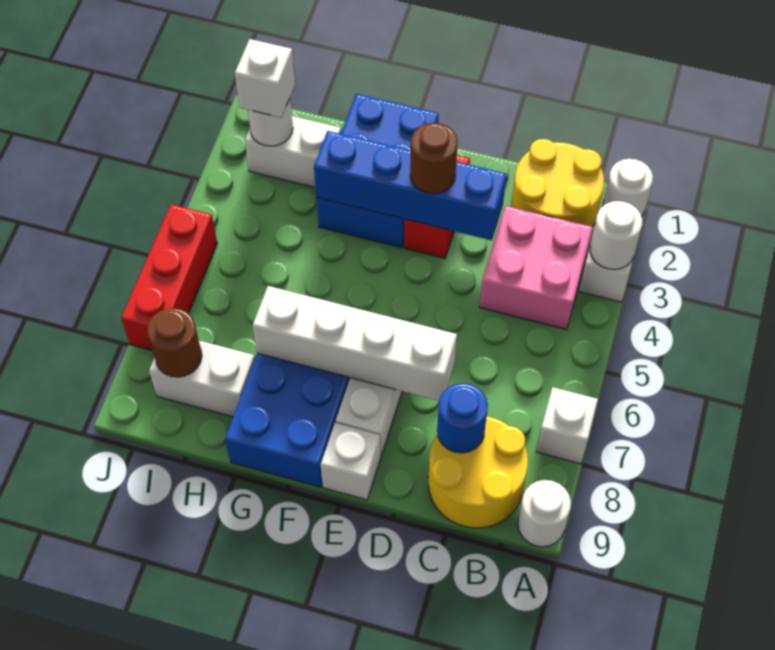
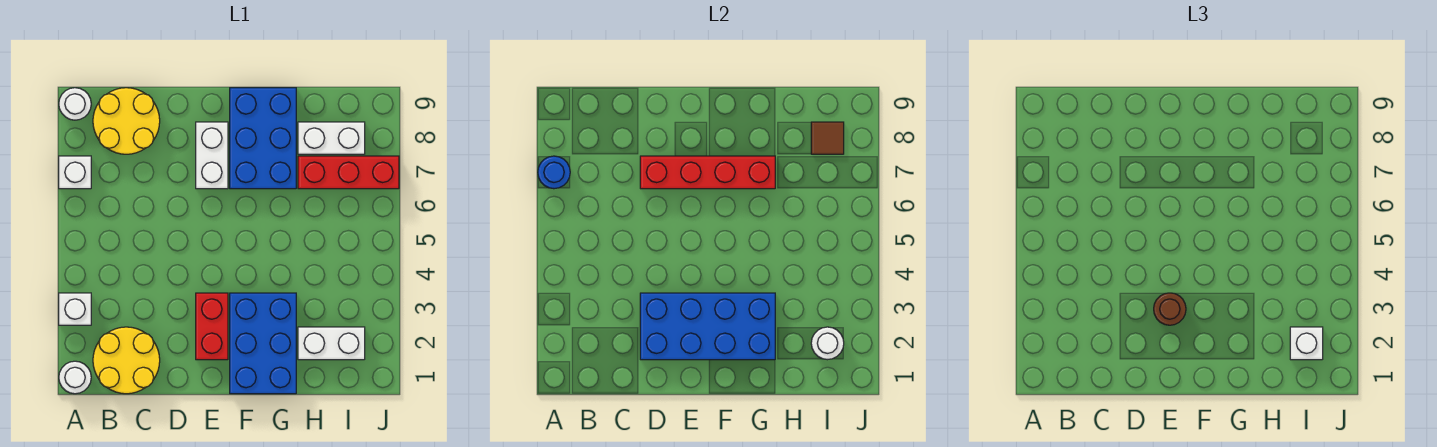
white round brick A3 level 2 -> none
pink brick B3:C4 level 1 -> none
blue round brick C8 level 2 -> blue round brick A7 level 2
blue brick D3:G3 level 2 -> blue brick D2:G3 level 2
white brick D7:G7 level 2 -> red brick D7:G7 level 2
white brick E9 level 1 -> none
brown round brick I8 level 2 -> brown tile I8 level 2
red brick J5:J7 level 1 -> red brick H7:J7 level 1

